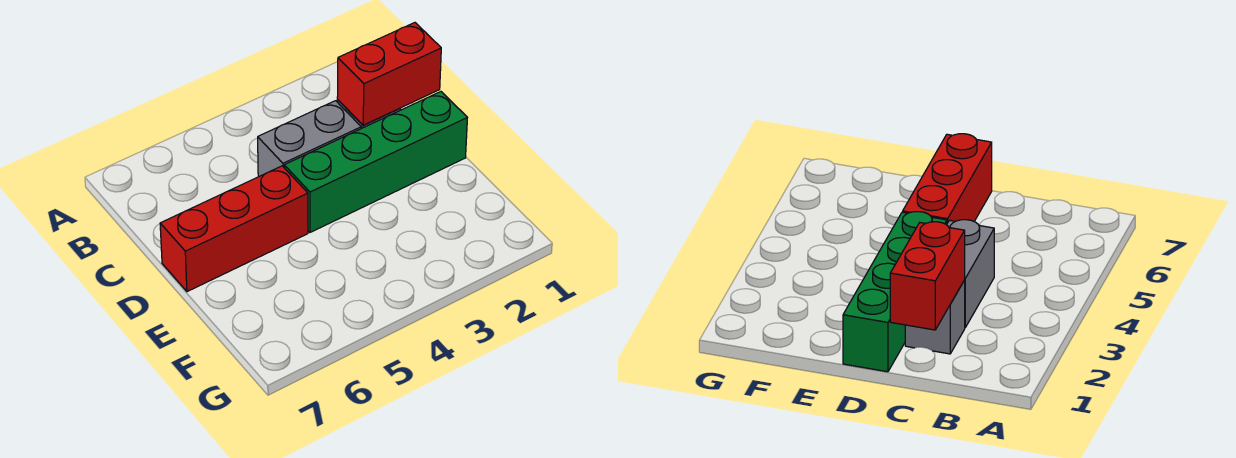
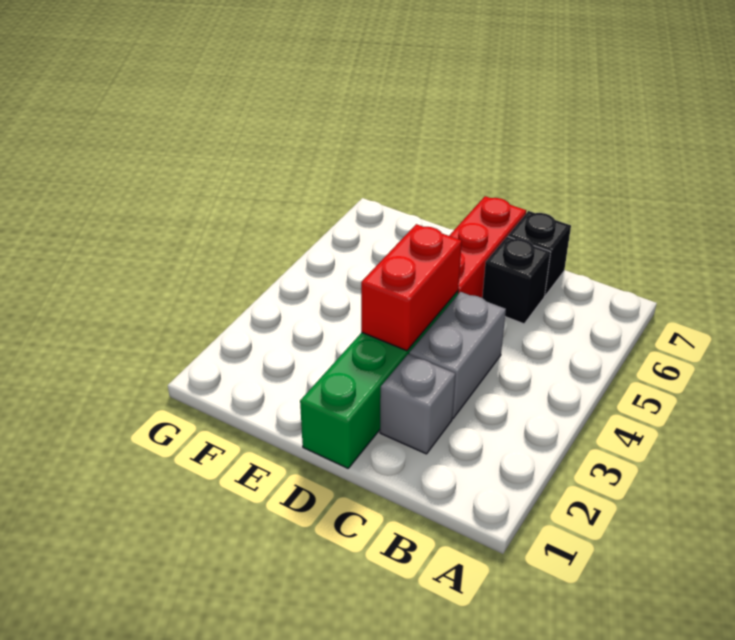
red brick C1:C2 level 2 -> red brick D3:D4 level 2
none -> black brick C6 level 1
none -> black brick C7 level 1

